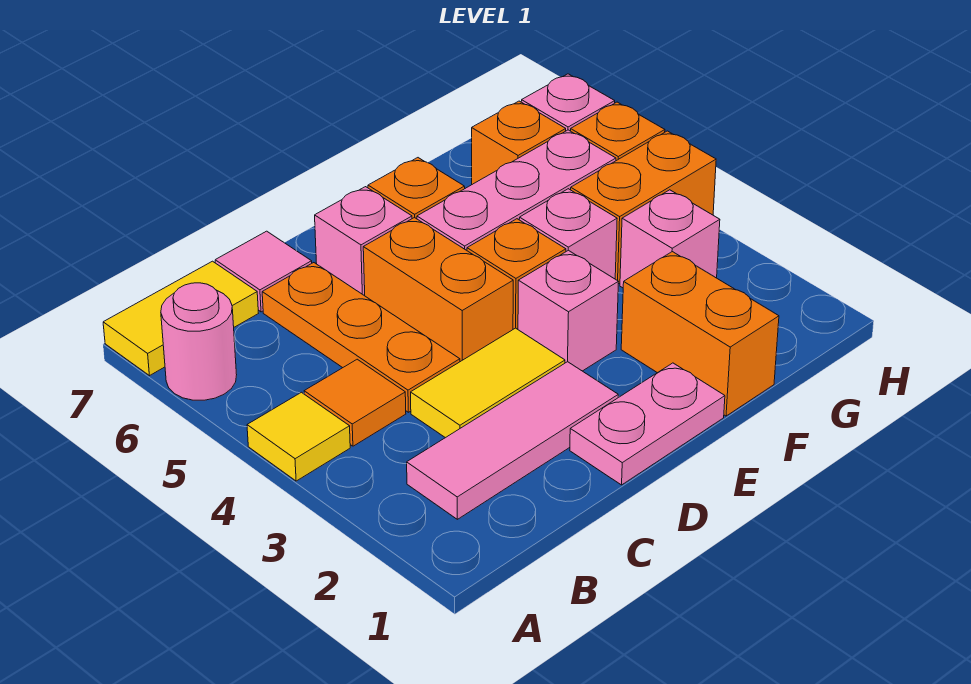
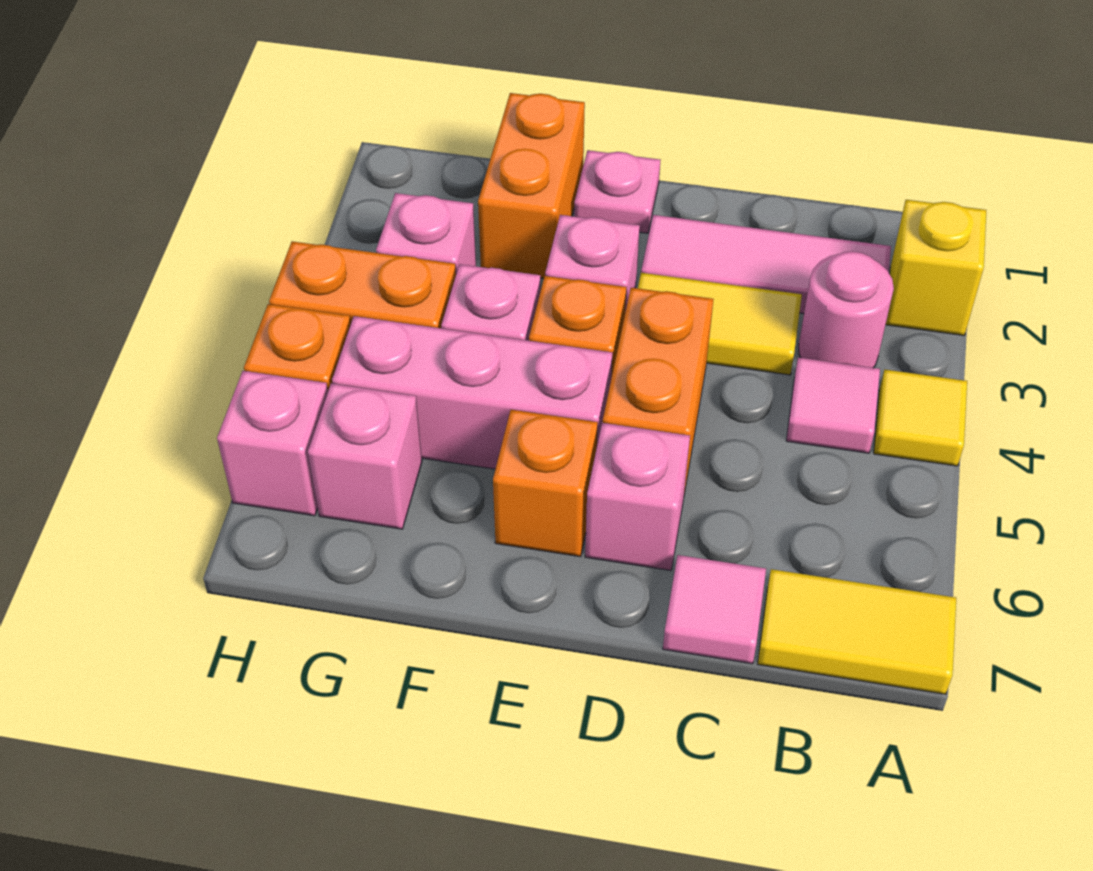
none -> yellow brick A2 level 1
pink round brick A6 level 1 -> pink round brick B3 level 1
orange tile B4 level 1 -> pink tile B4 level 1
orange plate C4:C6 level 1 -> none
pink plate D1:E1 level 1 -> pink plate E1 level 1
orange brick G6 level 1 -> pink brick G6 level 1

